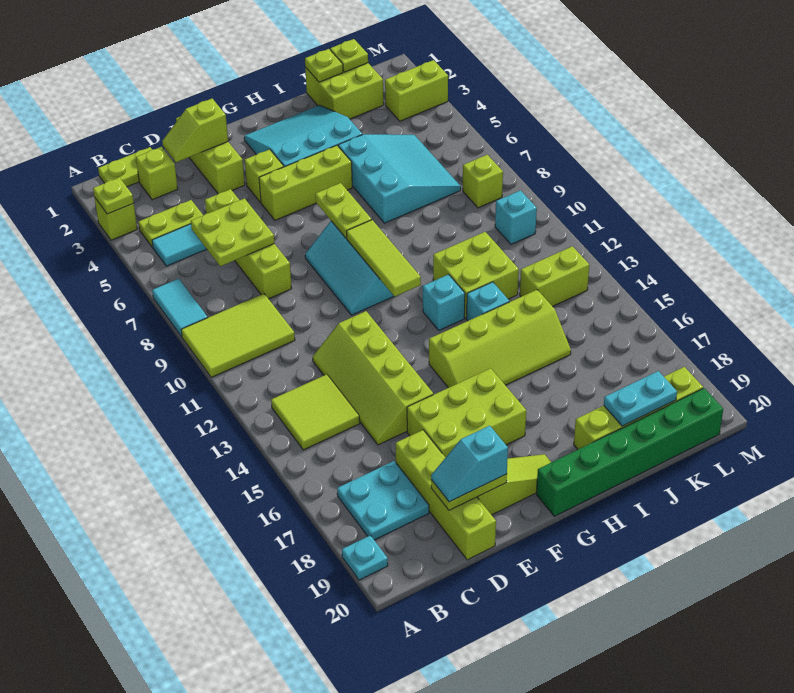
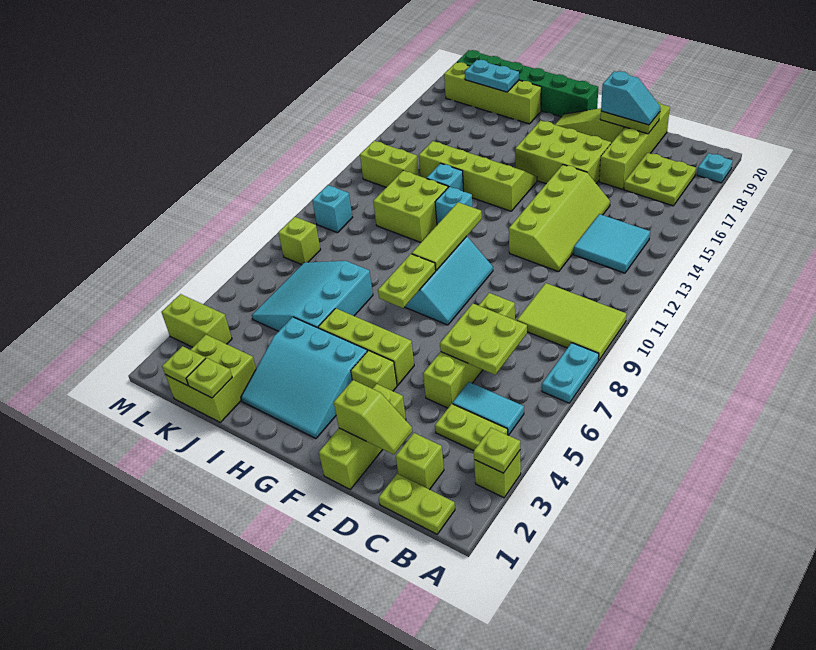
cyan tile A7:A8 level 1 -> cyan plate A7:A8 level 1
lime tile B13:C14 level 1 -> cyan tile B13:C14 level 1
cyan plate B17:C18 level 1 -> lime plate B17:C18 level 1

